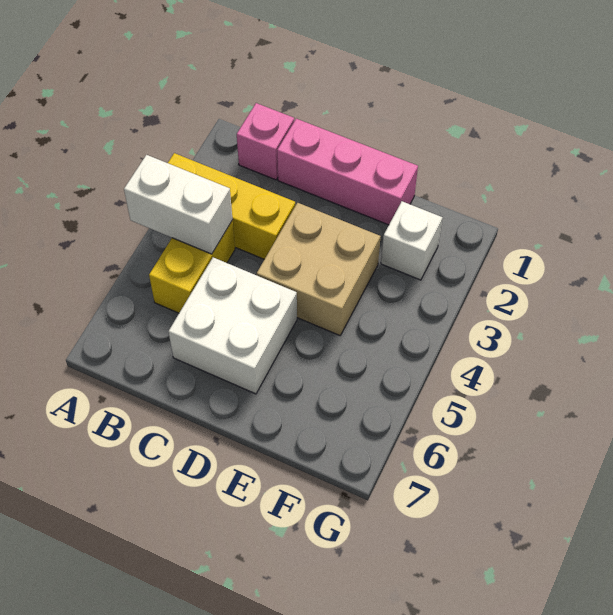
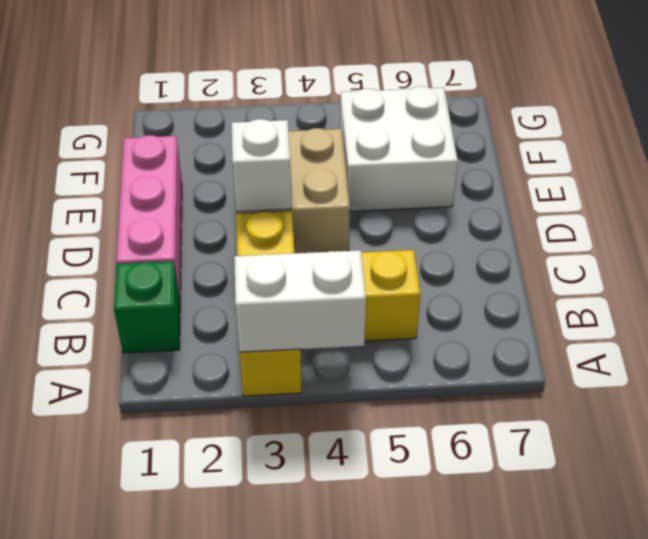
white brick A4:B4 level 2 -> white brick A3:A4 level 2
pink brick B1 level 1 -> green brick B1 level 1
white brick C5:D6 level 1 -> white brick E5:F6 level 1
white brick F2 level 1 -> white brick D3 level 2

